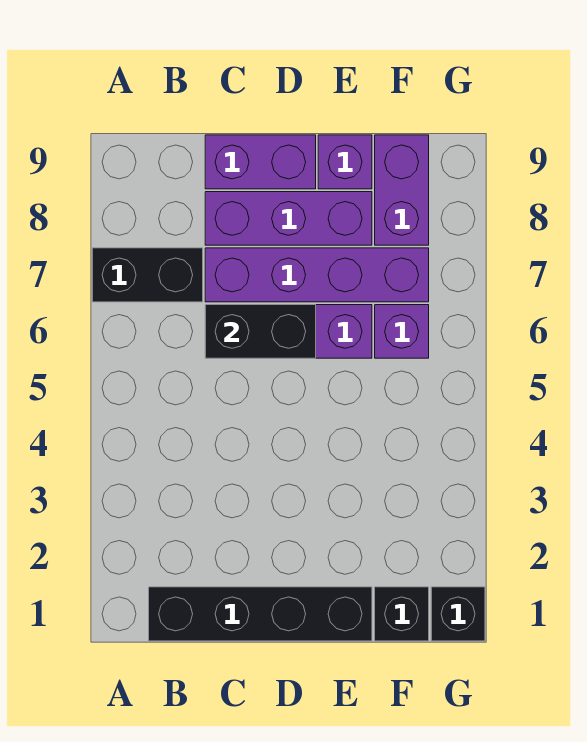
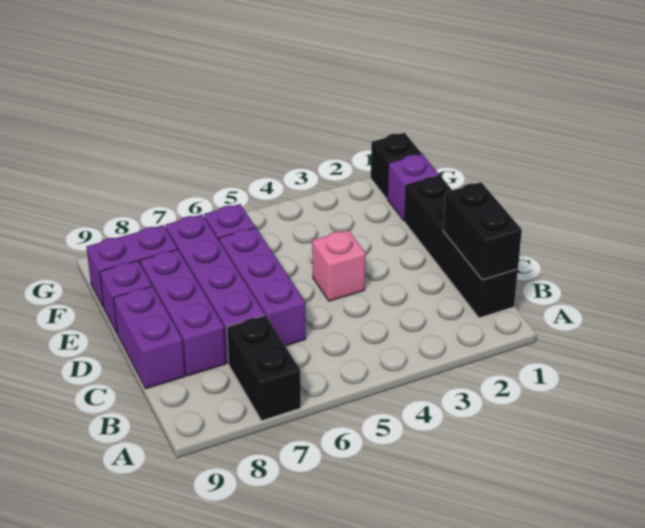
black brick C6:D6 level 2 -> black brick B1:C1 level 2
none -> pink brick D4 level 1
black brick F1 level 1 -> purple brick F1 level 1

